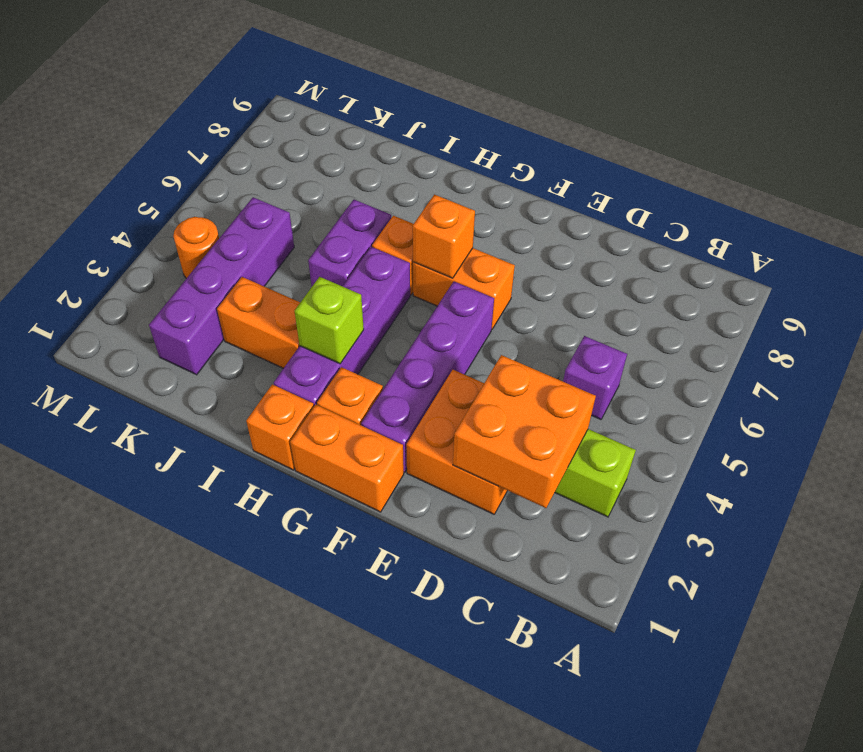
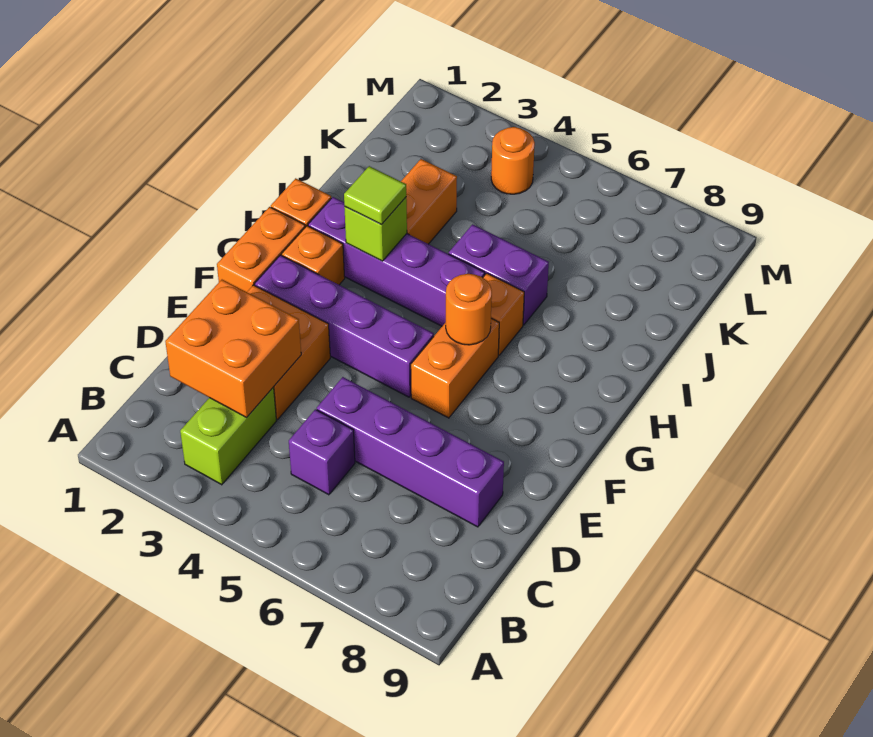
orange brick G6 level 2 -> orange round brick G6 level 2
none -> lime tile H3 level 3
purple brick K2:K5 level 1 -> purple brick D5:D8 level 1

